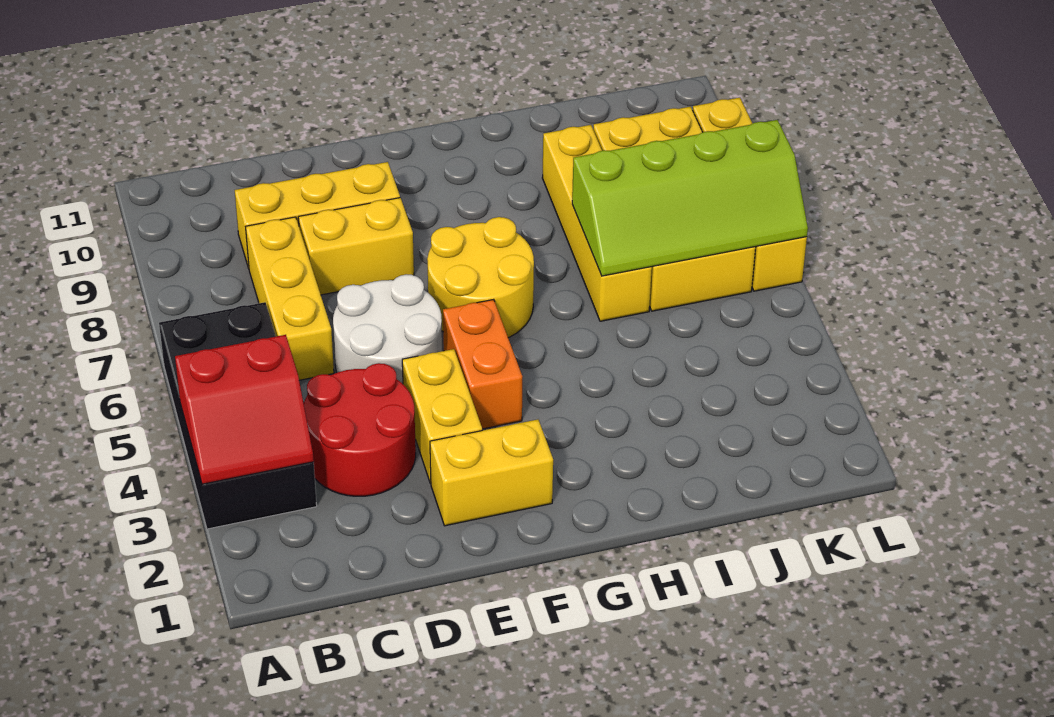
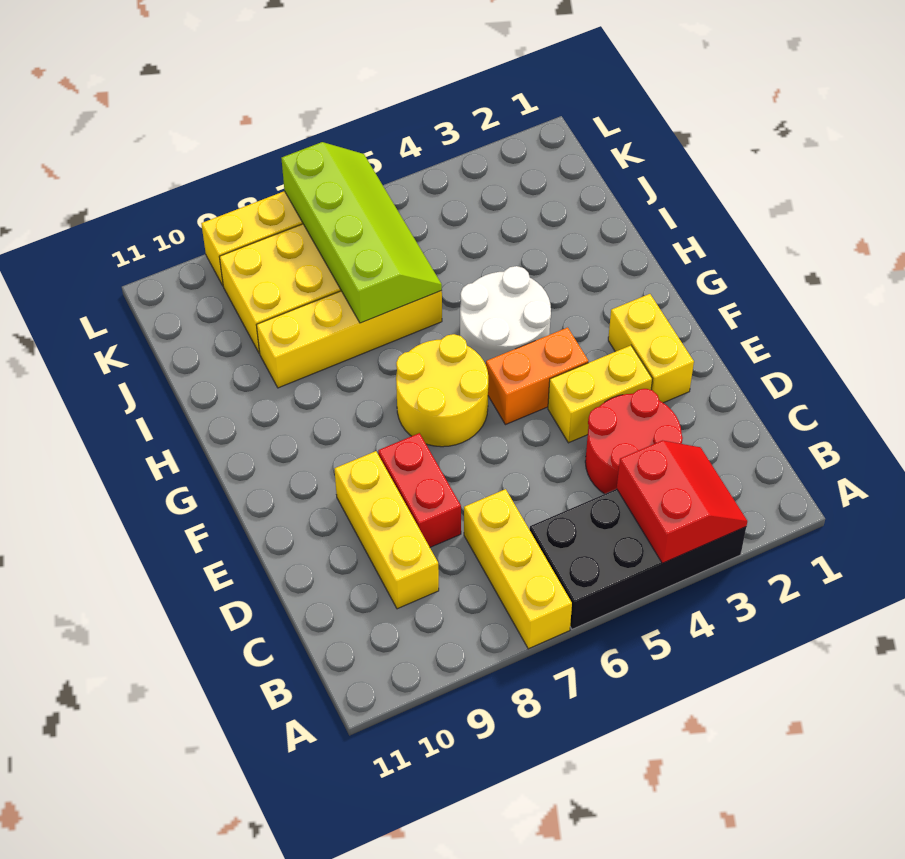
yellow brick C6:C8 level 1 -> yellow brick A7:C7 level 1
white round brick D5:E6 level 1 -> white round brick G4:H5 level 1
yellow brick D8:E8 level 1 -> red brick D8:E8 level 1

